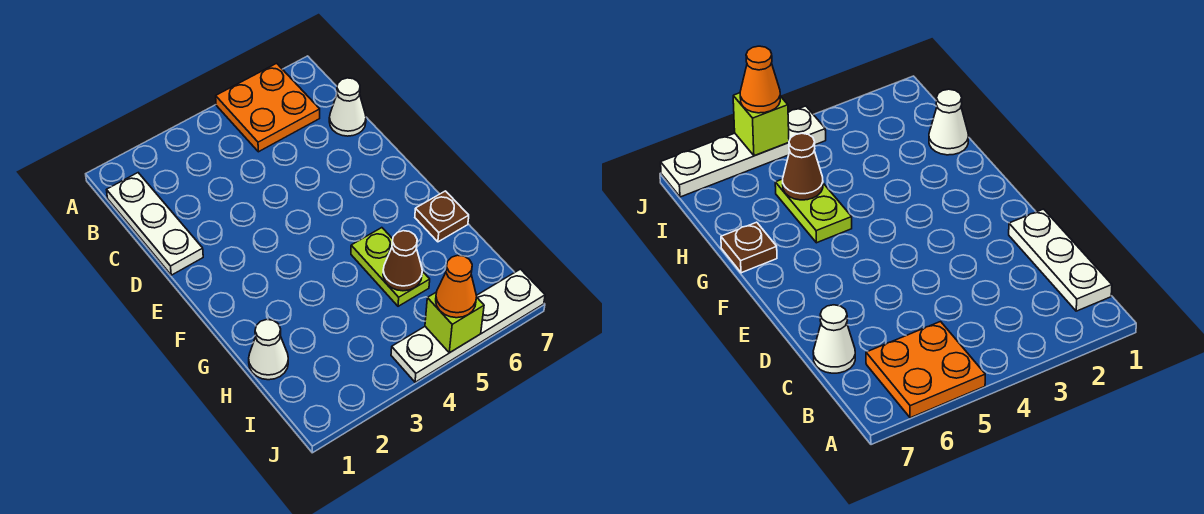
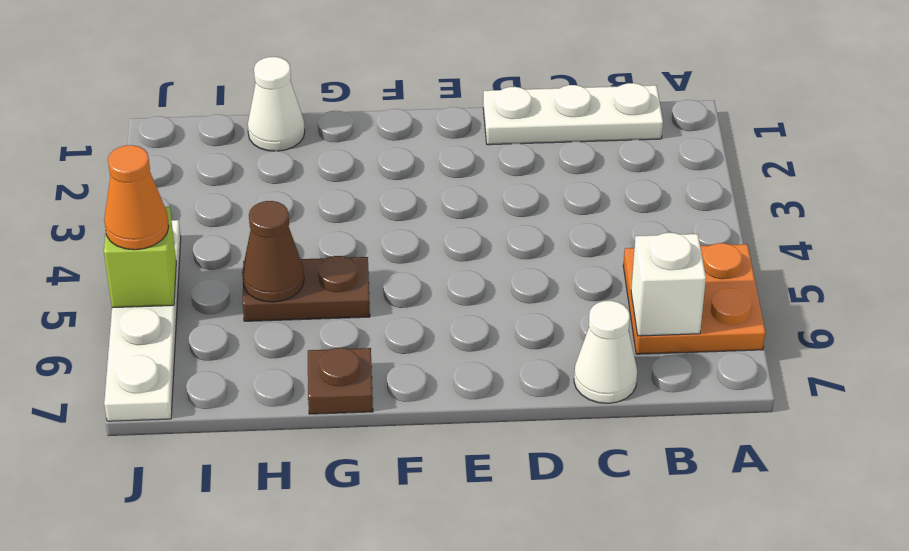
none -> white brick B6 level 2
lime plate G5:H5 level 1 -> brown plate G5:H5 level 1

